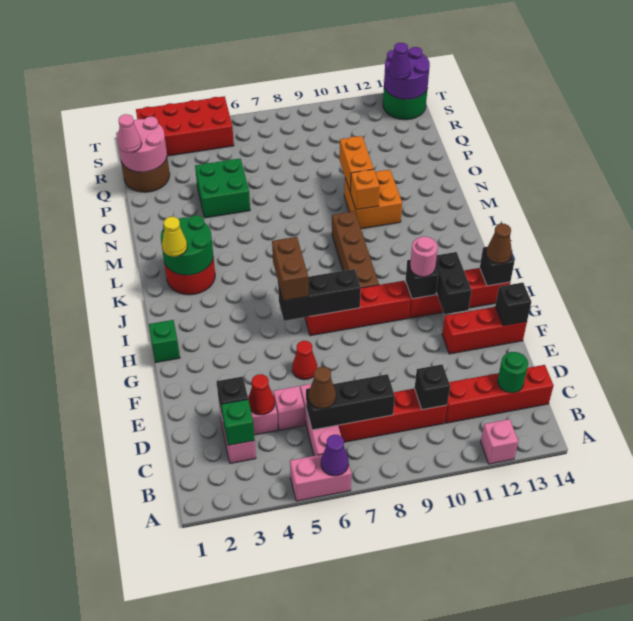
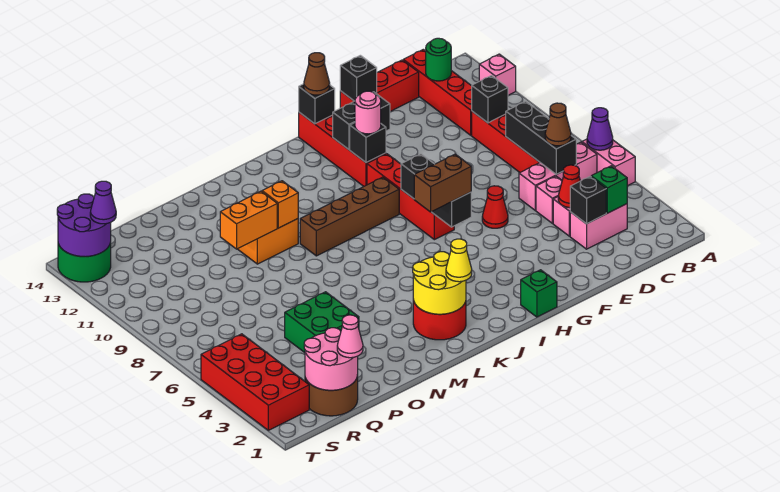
red brick F12:F14 level 1 -> red brick D14:F14 level 1
green round brick K2:L3 level 2 -> yellow round brick K2:L3 level 2

